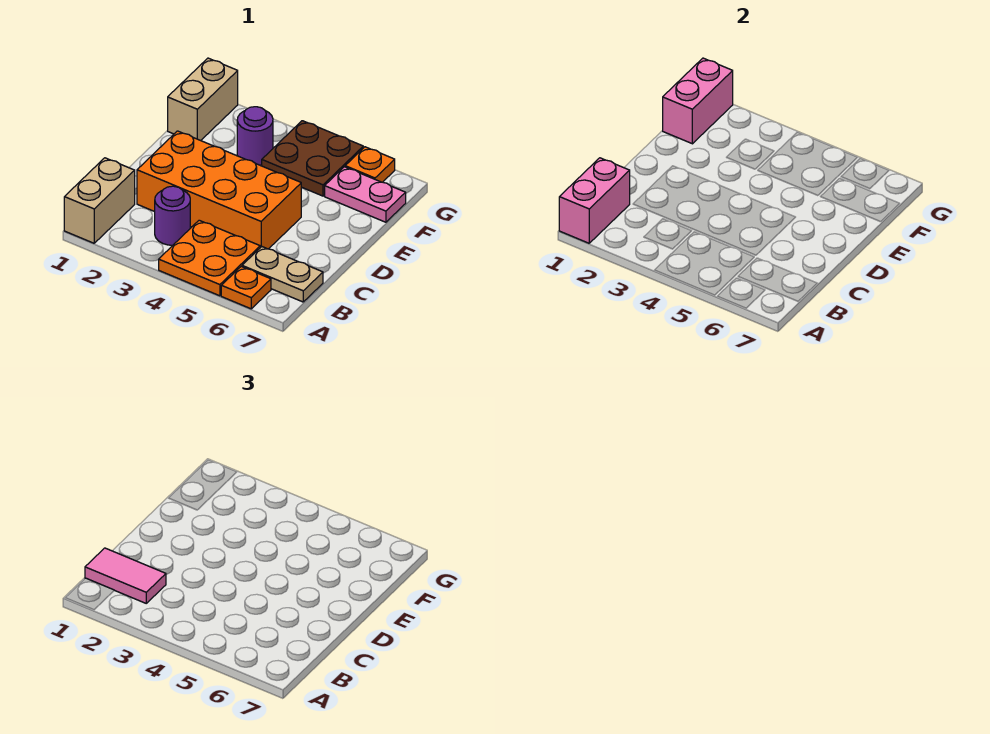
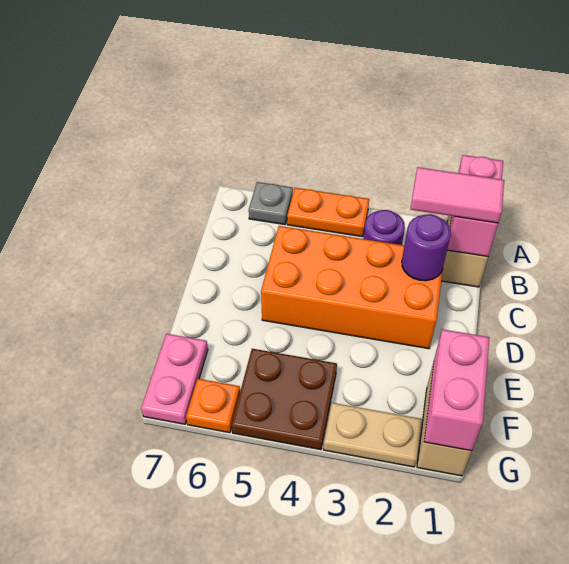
orange plate A4:B5 level 1 -> orange plate A4:A5 level 1
orange plate A6 level 1 -> grey plate A6 level 1
tan plate B6:B7 level 1 -> tan plate G2:G3 level 1
purple round brick F3 level 1 -> purple round brick C2 level 2
pink plate F6:F7 level 1 -> pink plate F7:G7 level 1

